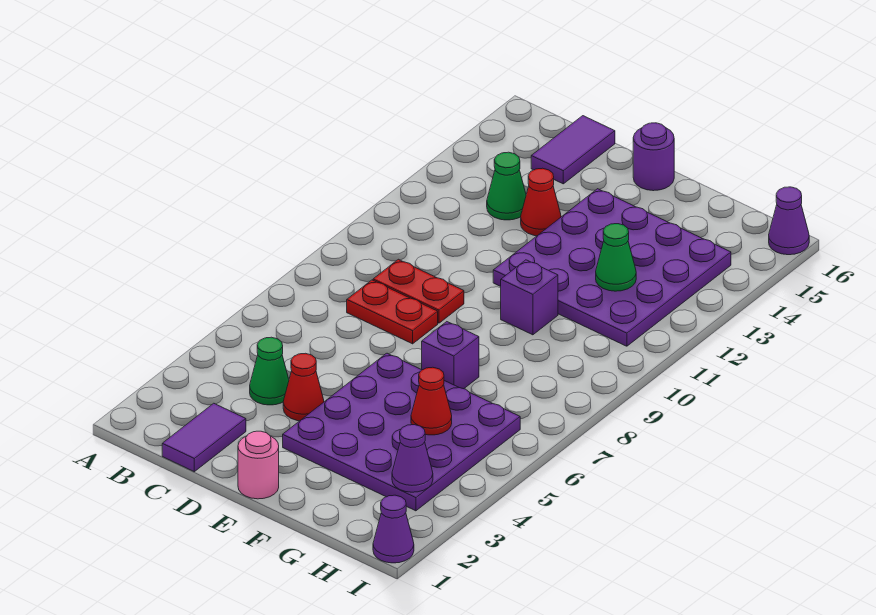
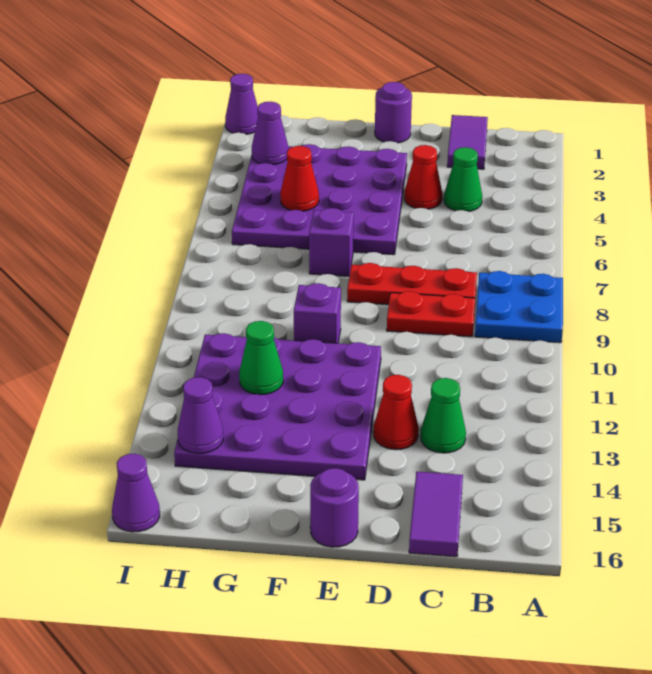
none -> blue plate A8:B9 level 1
red plate C8:D8 level 1 -> red plate C8:E8 level 1
pink round brick E1 level 1 -> purple round brick E1 level 1
none -> purple cone H14 level 2

